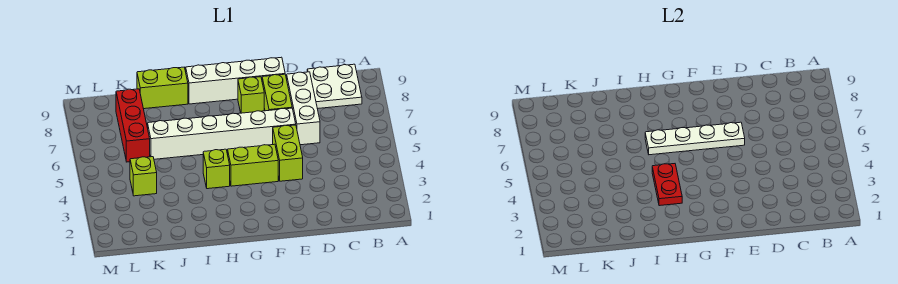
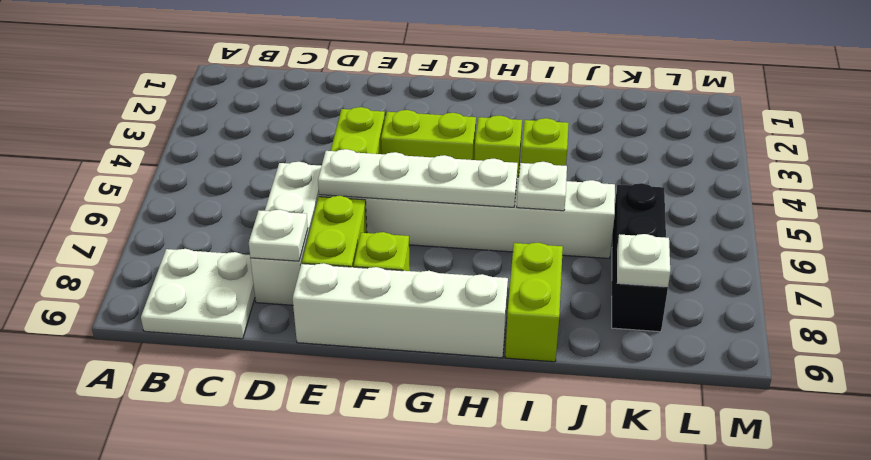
none -> white plate D8 level 2
red plate H3:H4 level 2 -> none
none -> white plate I6 level 2
lime brick I9:J9 level 1 -> lime brick I8:I9 level 1
lime brick K4 level 1 -> lime brick I4 level 1
red brick K6:K8 level 1 -> black brick K6:K8 level 1
none -> white plate K8 level 2

